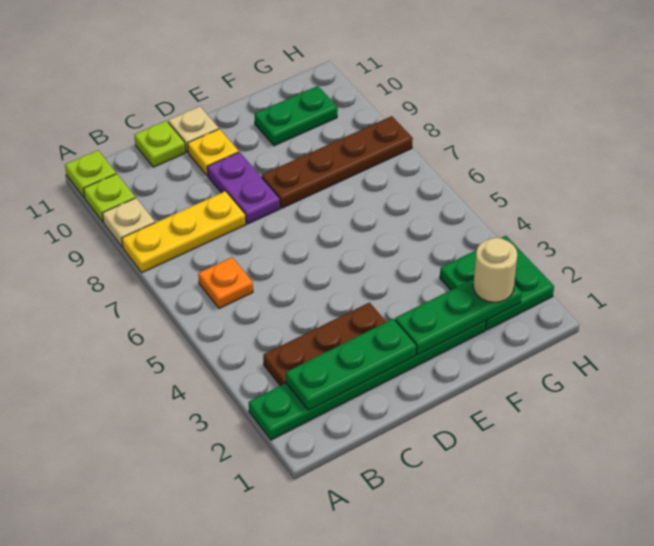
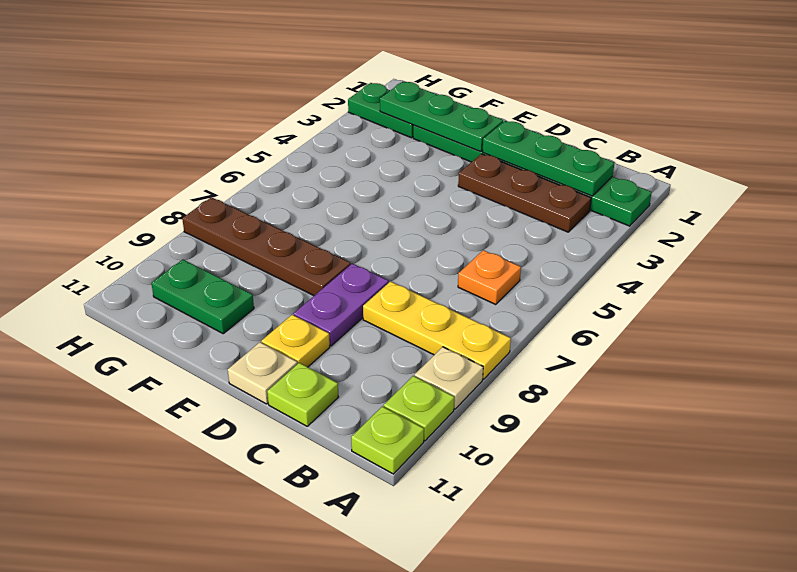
green plate G2:H3 level 1 -> green plate G2:H2 level 1
tan round brick G2 level 3 -> none

